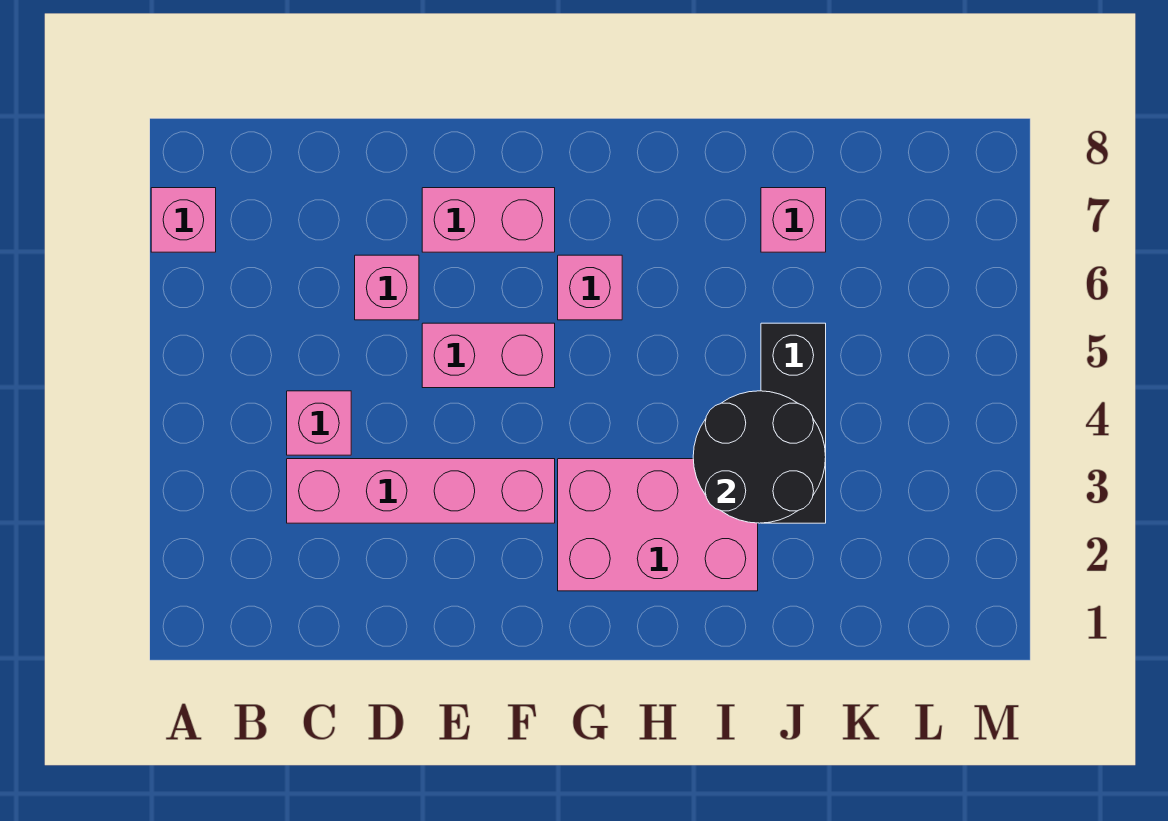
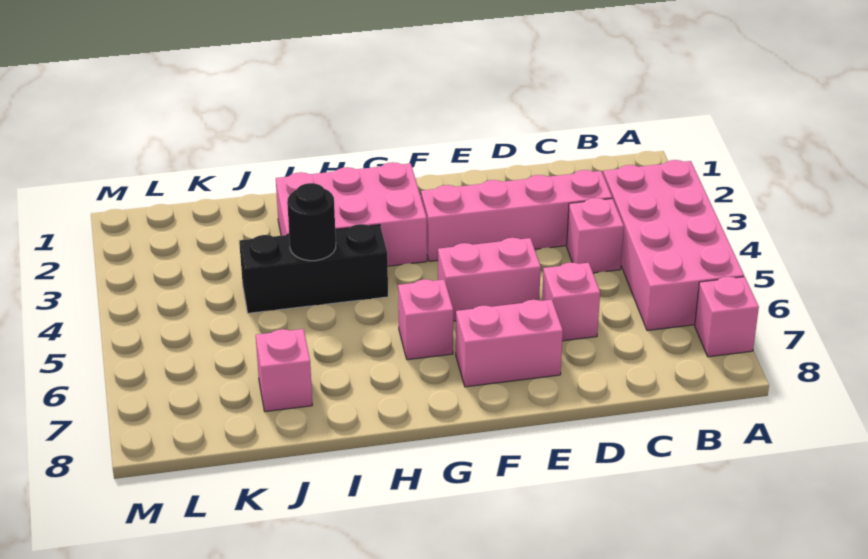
none -> pink brick A3:B6 level 1
black round brick I3:J4 level 2 -> black round brick I4 level 2
black brick J3:J5 level 1 -> black brick H4:J4 level 1

